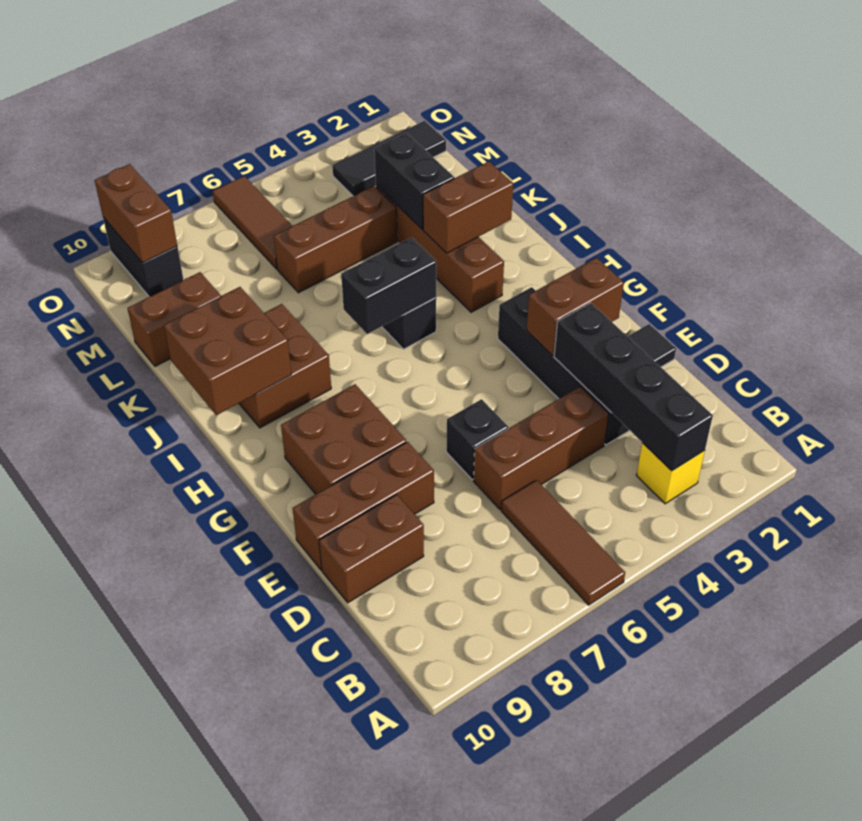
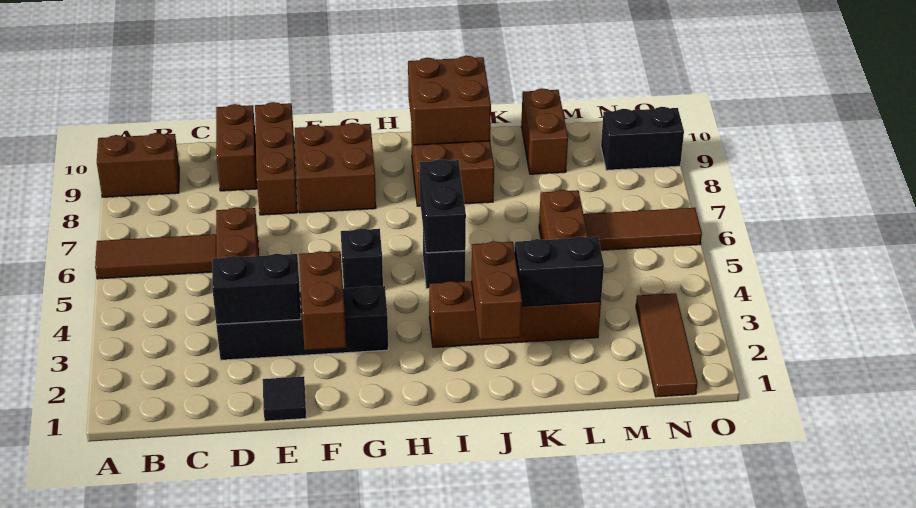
yellow brick B3 level 1 -> none
black brick B3:E3 level 2 -> black brick D3:E3 level 2
black brick E6 level 1 -> black brick G5 level 1
black tile N1:N3 level 1 -> brown tile N1:N3 level 1
brown brick N9:O9 level 2 -> brown brick A9:B9 level 1

